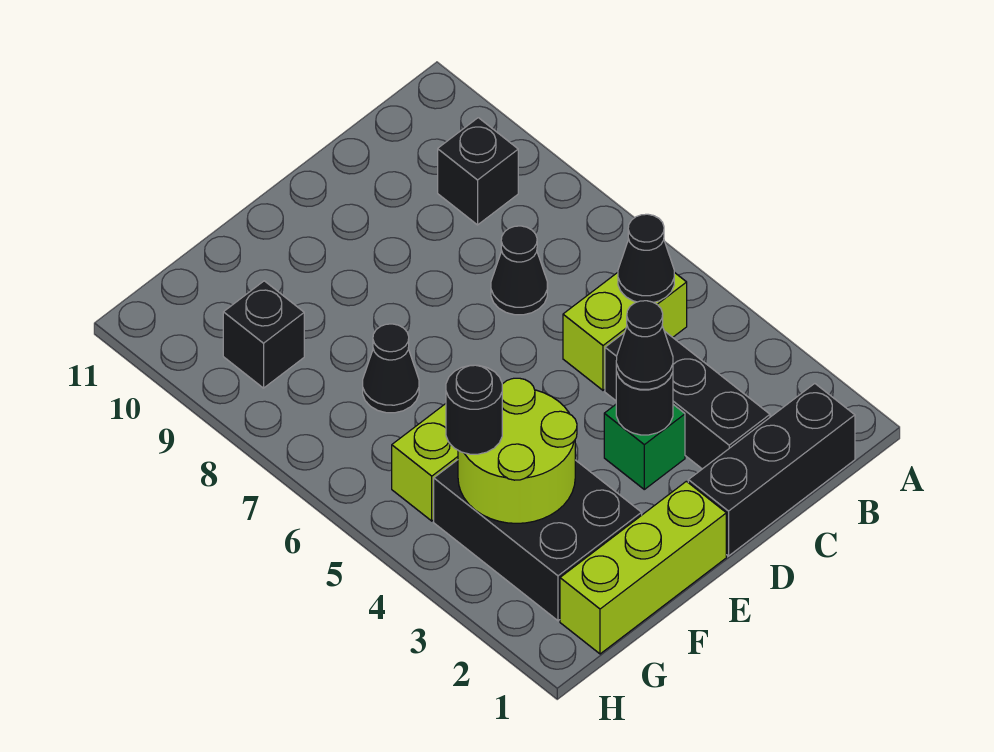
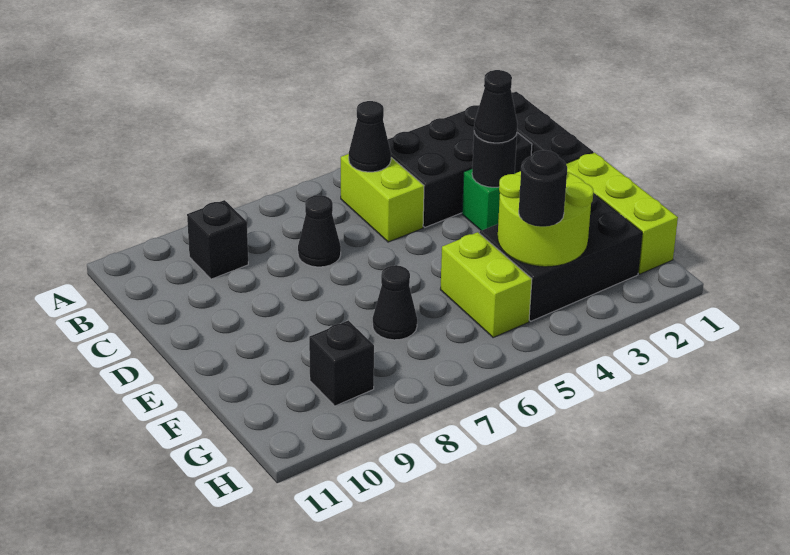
black brick C2:C4 level 1 -> black brick B2:C4 level 1

